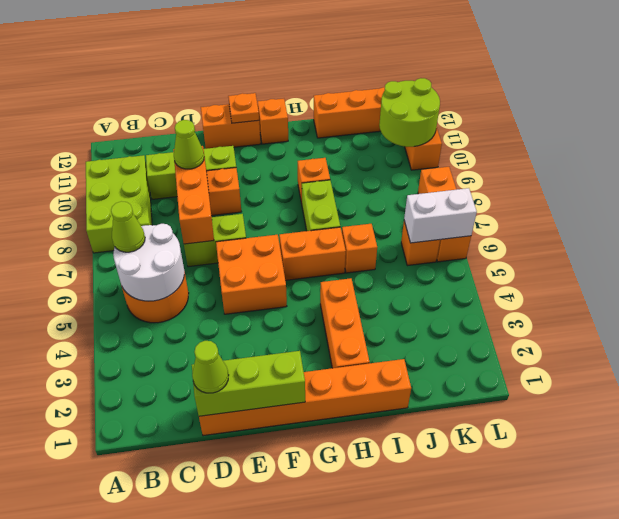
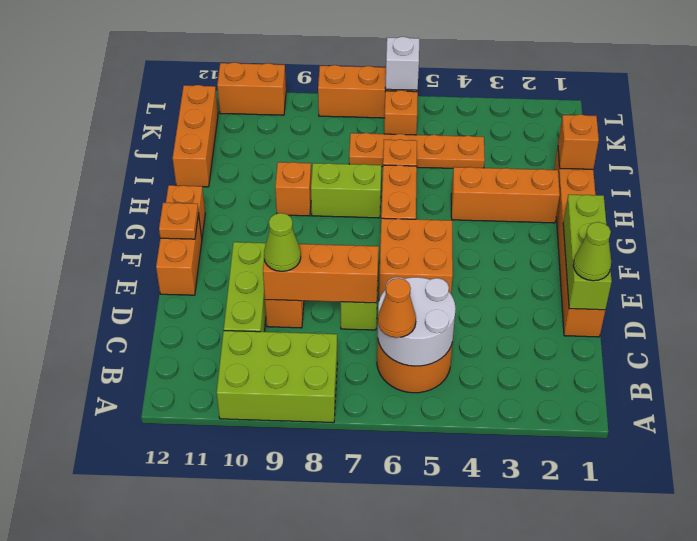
lime cone B6 level 3 -> orange cone B6 level 3
none -> orange brick I1 level 2
none -> orange plate J4:J7 level 1
white brick K6:L6 level 2 -> white brick L6 level 2
lime round brick K10:L11 level 2 -> none

